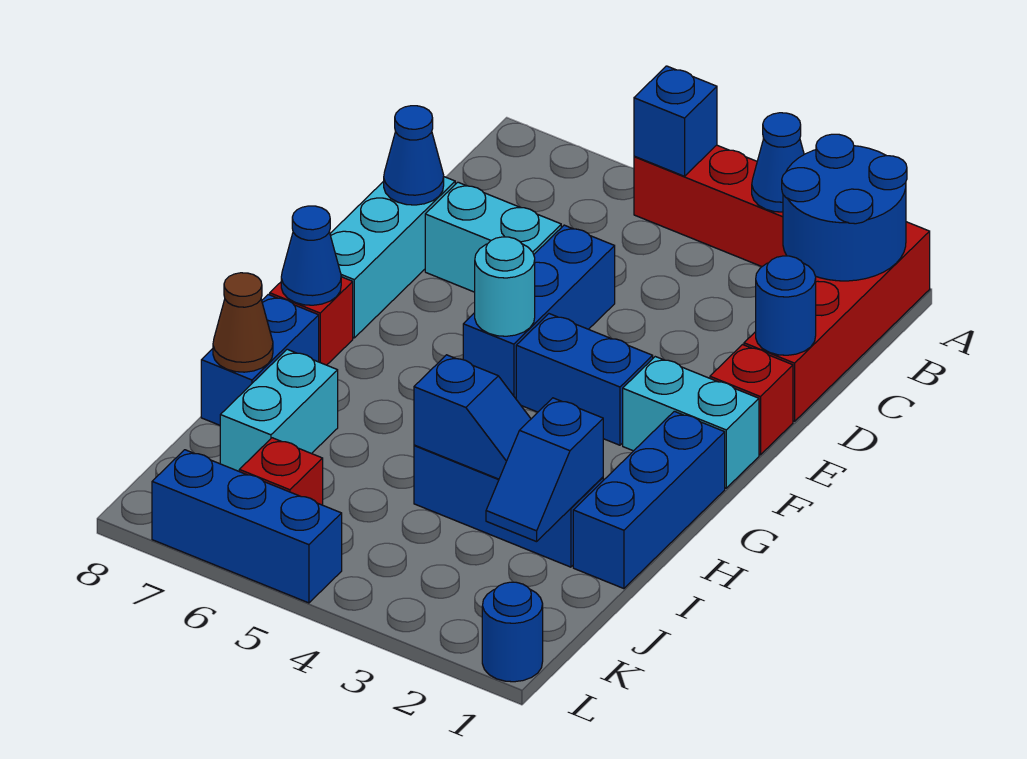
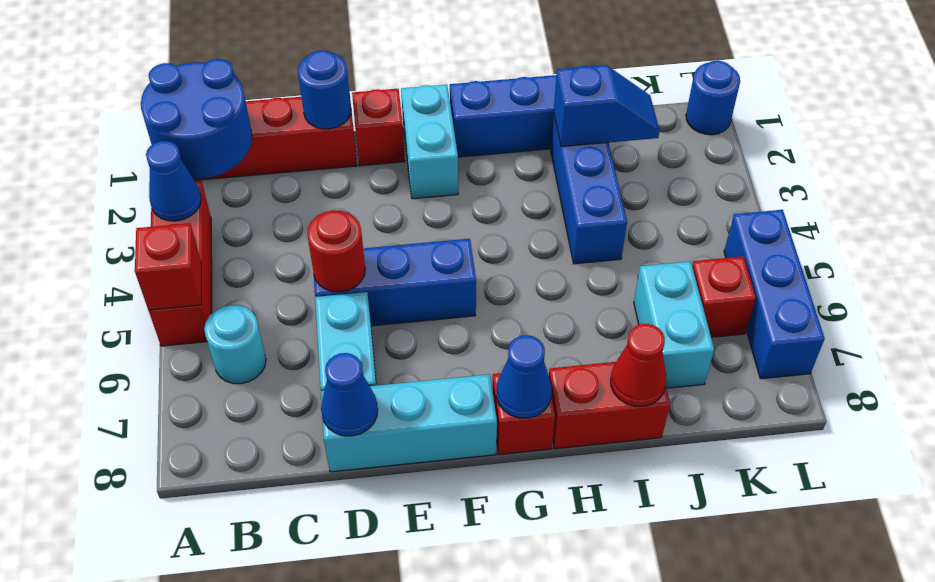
blue brick A5 level 2 -> red brick A5 level 2
none -> red round brick D5 level 2
blue brick F3:F4 level 1 -> none
cyan round brick F5 level 2 -> cyan round brick B6 level 1
blue brick H8:I8 level 1 -> red brick H8:I8 level 1
blue slope I3:I4 level 2 top 4 -> none
cyan brick I7:J7 level 1 -> cyan brick J6:J7 level 1
brown cone I8 level 2 -> red cone I8 level 2

